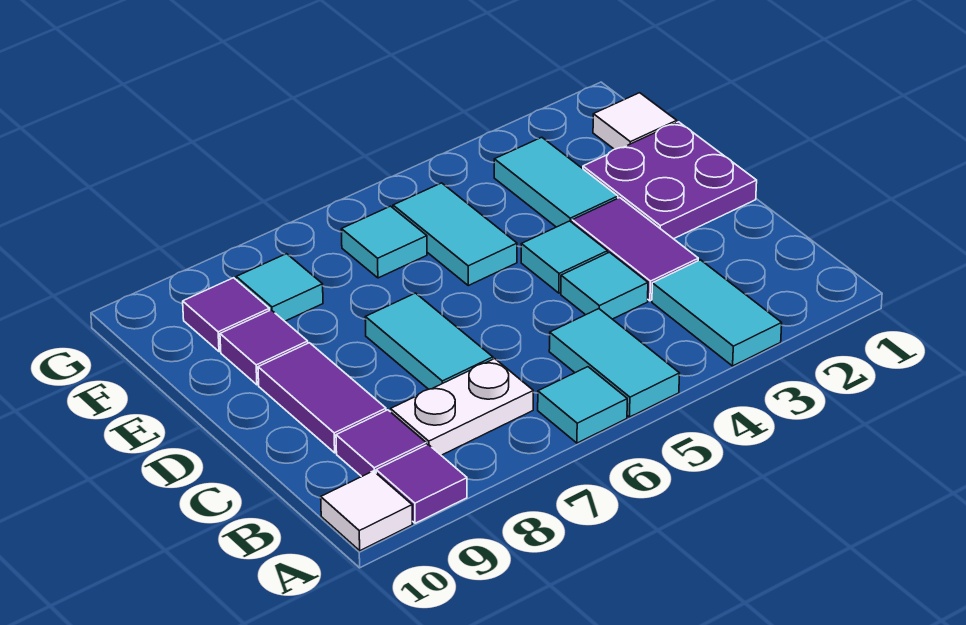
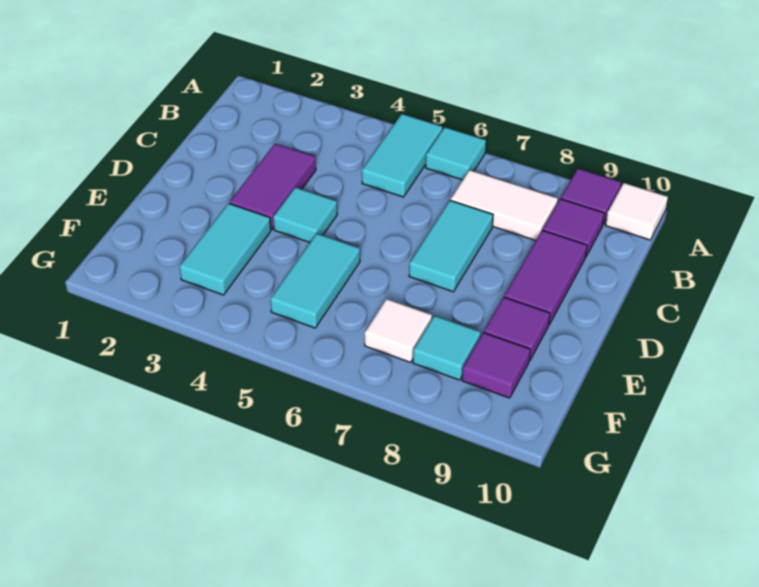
cyan tile A3:B3 level 1 -> none
white plate B7:B8 level 1 -> white tile B7:B8 level 1
cyan tile C4 level 1 -> none
purple plate D1:E2 level 1 -> none
white tile F1 level 1 -> white tile F7 level 1
cyan tile F6 level 1 -> none

